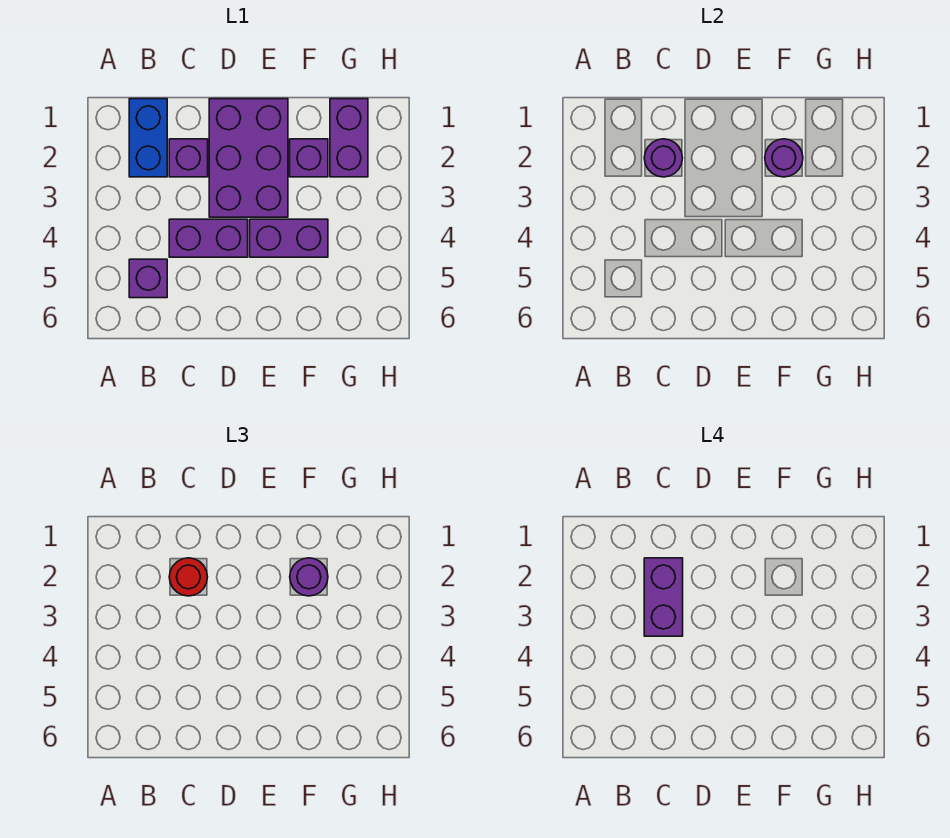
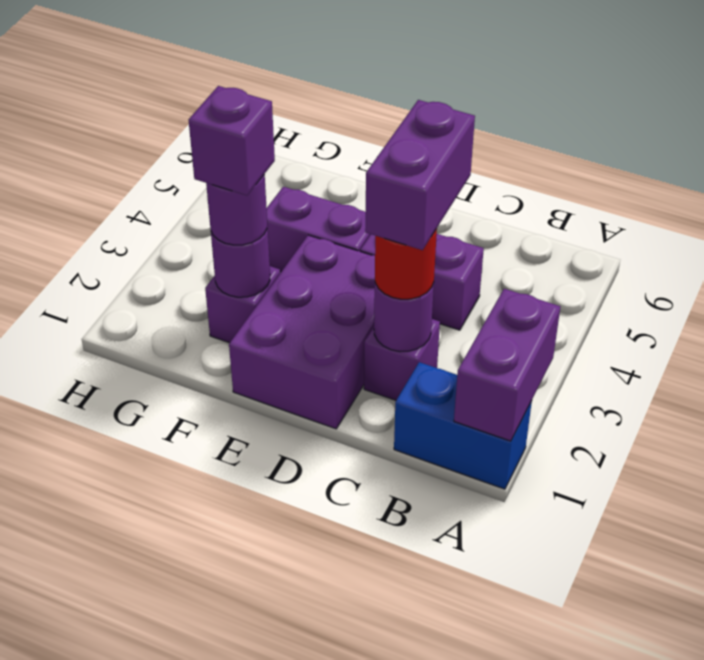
blue brick B1:B2 level 1 -> blue brick A1:B1 level 1
purple brick B5 level 1 -> purple brick F2 level 4
purple brick G1:G2 level 1 -> purple brick A1:A2 level 2

